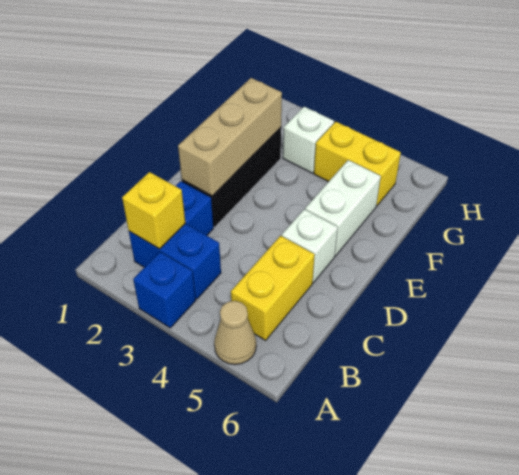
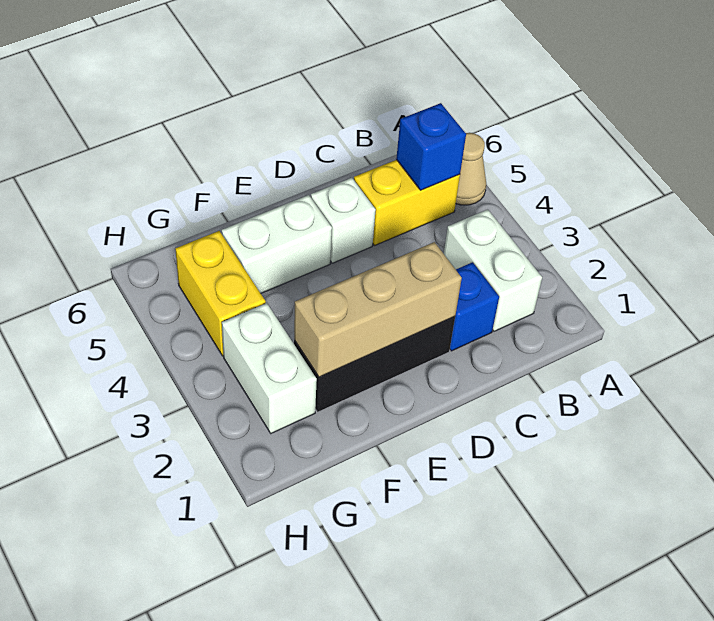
blue brick A3 level 1 -> blue brick B5 level 2
blue brick B2:B3 level 1 -> white brick B2:B3 level 1
yellow brick B2 level 2 -> none
white brick G3 level 1 -> white brick G2:G3 level 1

